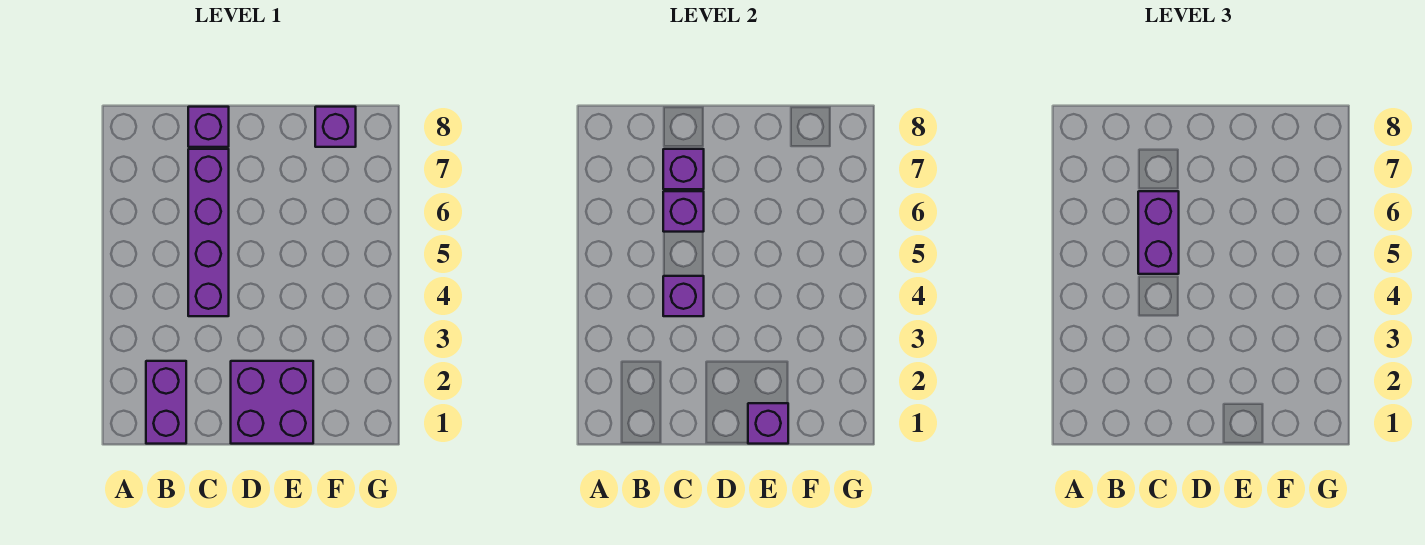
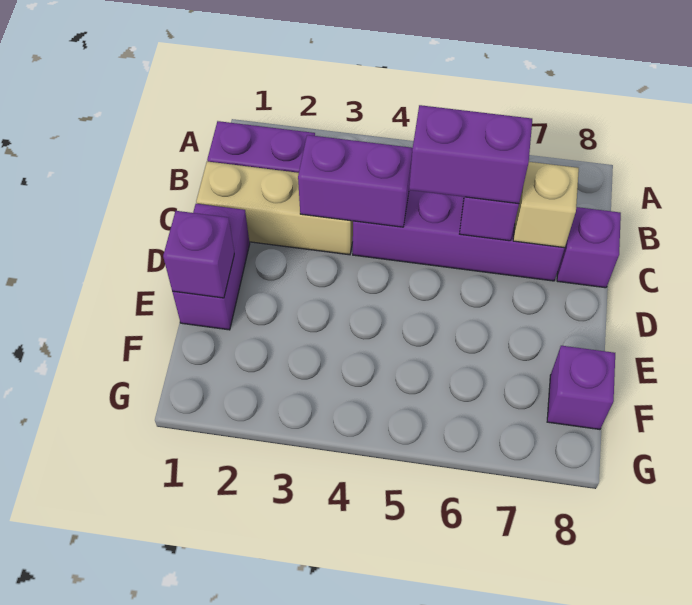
none -> tan brick C1:C3 level 1
purple brick C4 level 2 -> purple brick C3:C4 level 2
purple brick C7 level 2 -> tan brick C7 level 2
purple brick D1:E2 level 1 -> purple brick D1:E1 level 1

